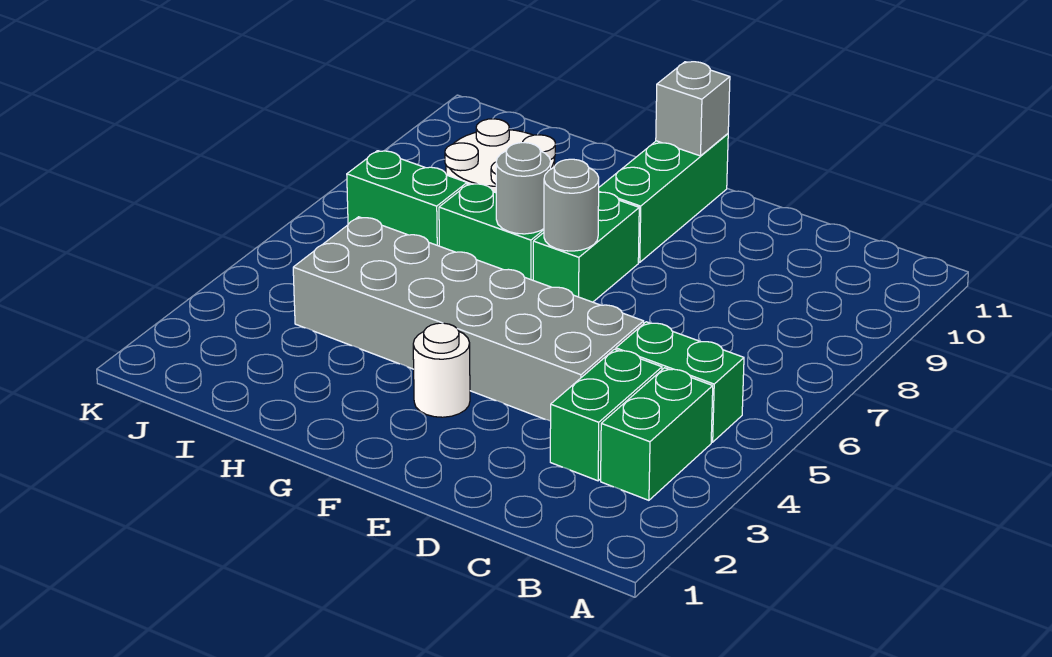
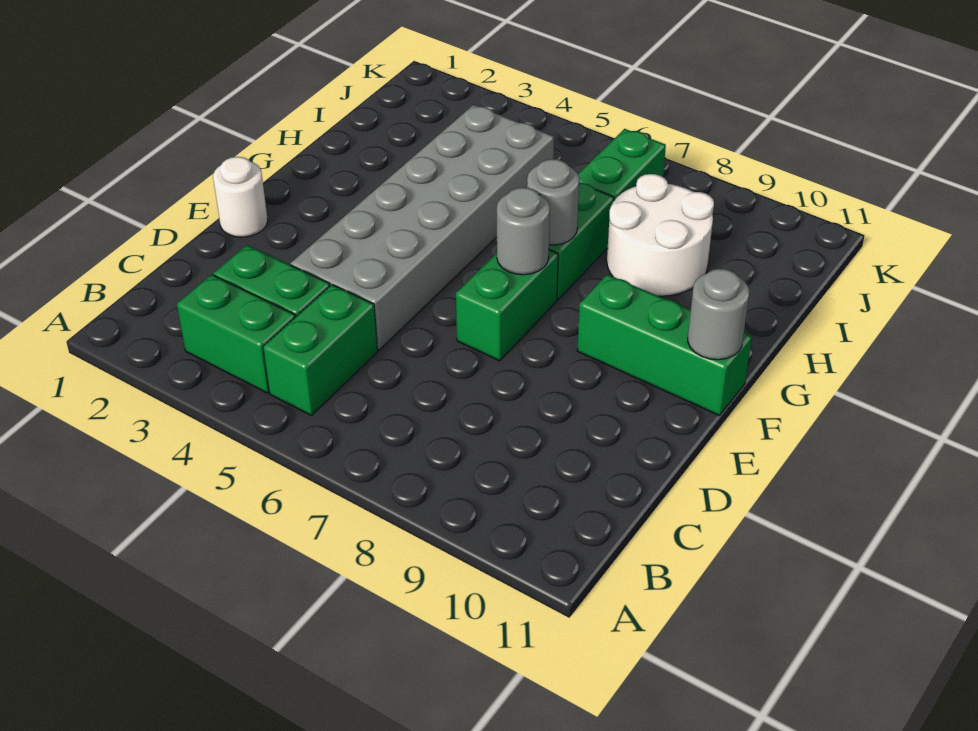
white round brick F3 level 1 -> white round brick E1 level 1
green brick F7:F8 level 1 -> green brick E7:F7 level 1
grey brick F11 level 2 -> grey round brick F11 level 2

